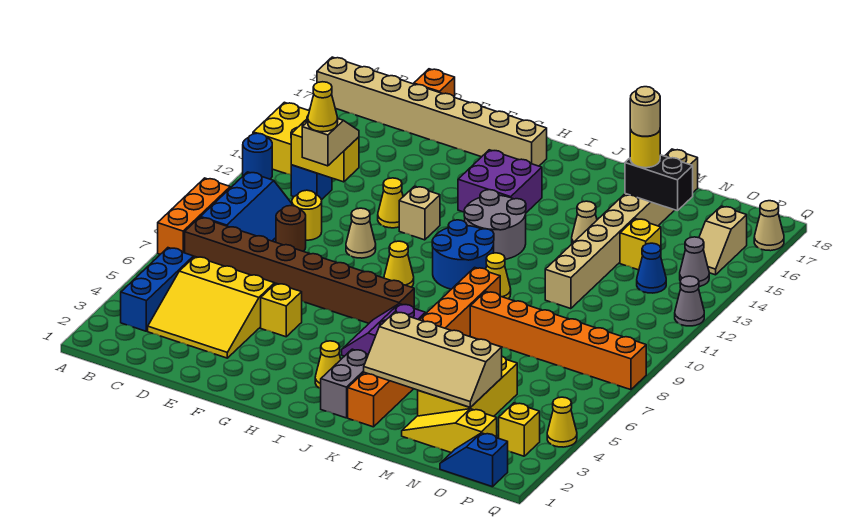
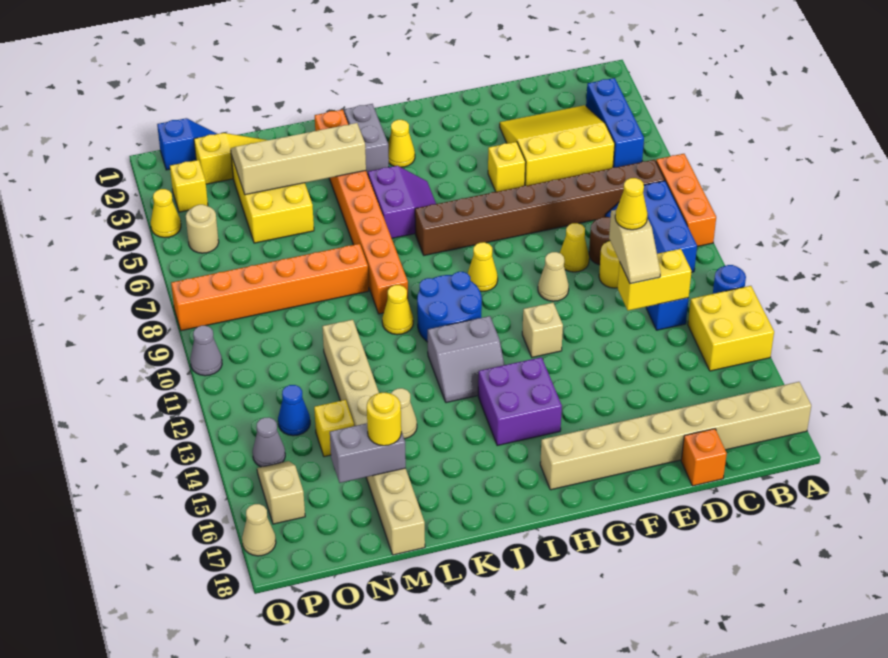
yellow cone F12 level 1 -> yellow cone E9 level 1
grey round brick I12:J13 level 1 -> grey slope I12:J13 level 1 top 12
black brick M16:N16 level 2 -> grey brick M16:N16 level 2
tan round brick M16 level 4 -> tan round brick P5 level 1
grey cone Q12 level 1 -> grey cone Q10 level 1

